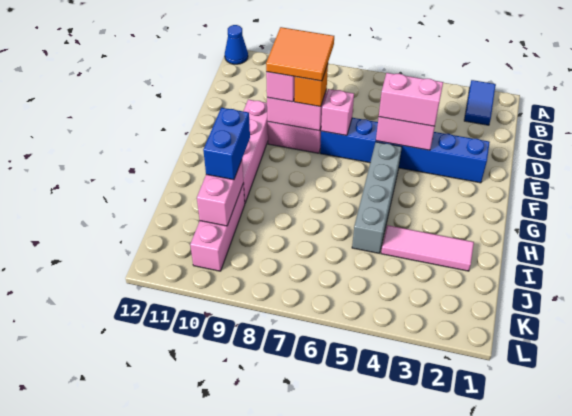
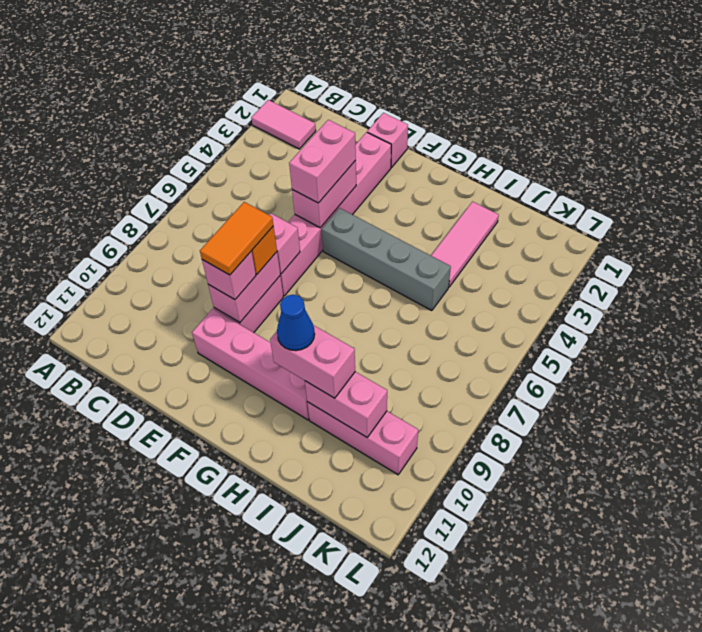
blue tile A2:B2 level 1 -> pink tile A2:B2 level 1
blue cone A12 level 1 -> blue cone H10 level 4
orange tile D8:E9 level 4 -> orange tile E8:E9 level 4
none -> pink brick E1 level 1
blue brick E2:E7 level 1 -> pink brick E2:E7 level 1
blue brick H10:I10 level 3 -> pink brick H10:I10 level 3

